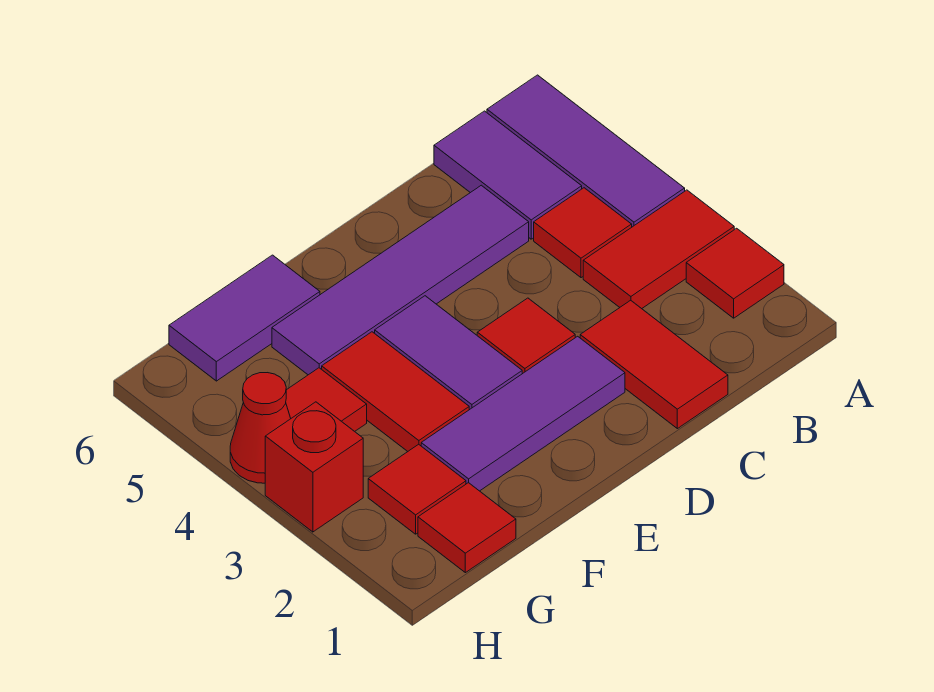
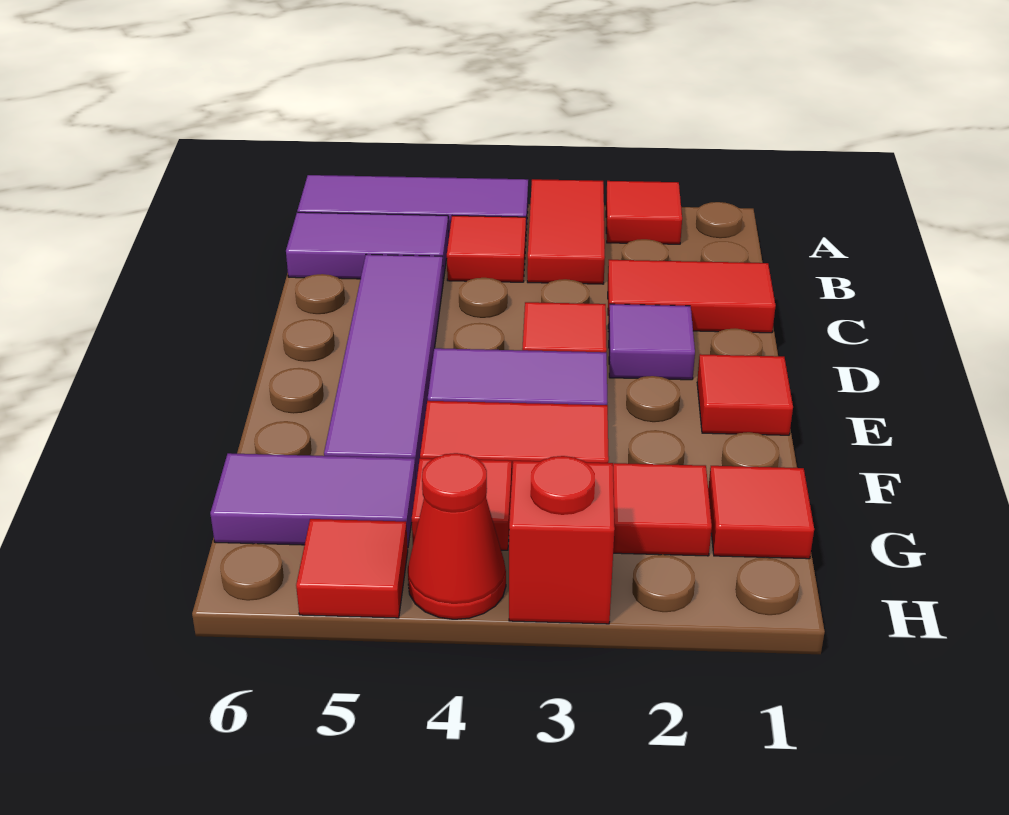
purple tile D2:F2 level 1 -> purple tile D2 level 1
none -> red tile E1 level 1
purple tile F6:G6 level 1 -> purple tile G5:G6 level 1
none -> red tile H5 level 1

